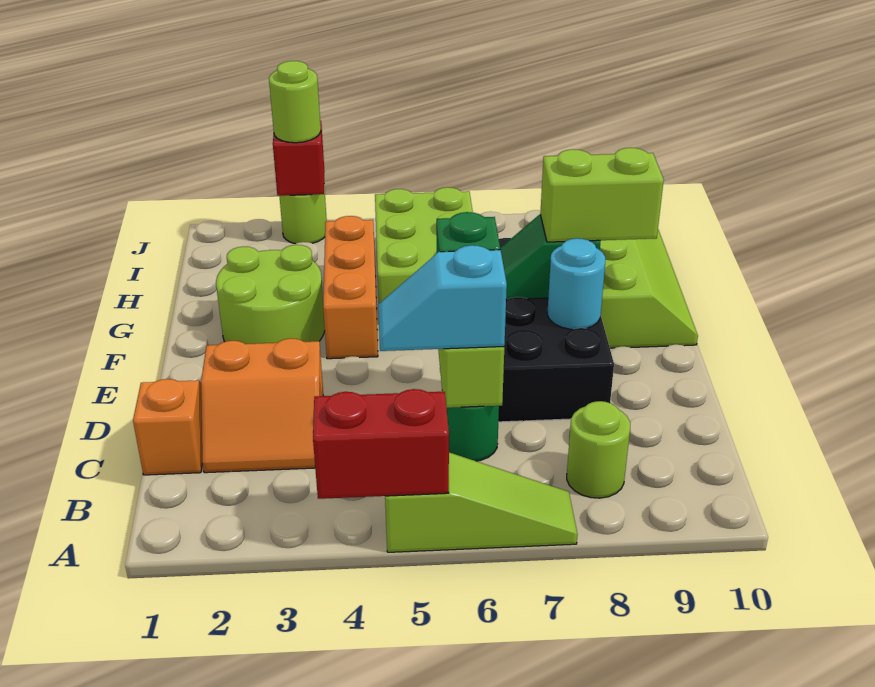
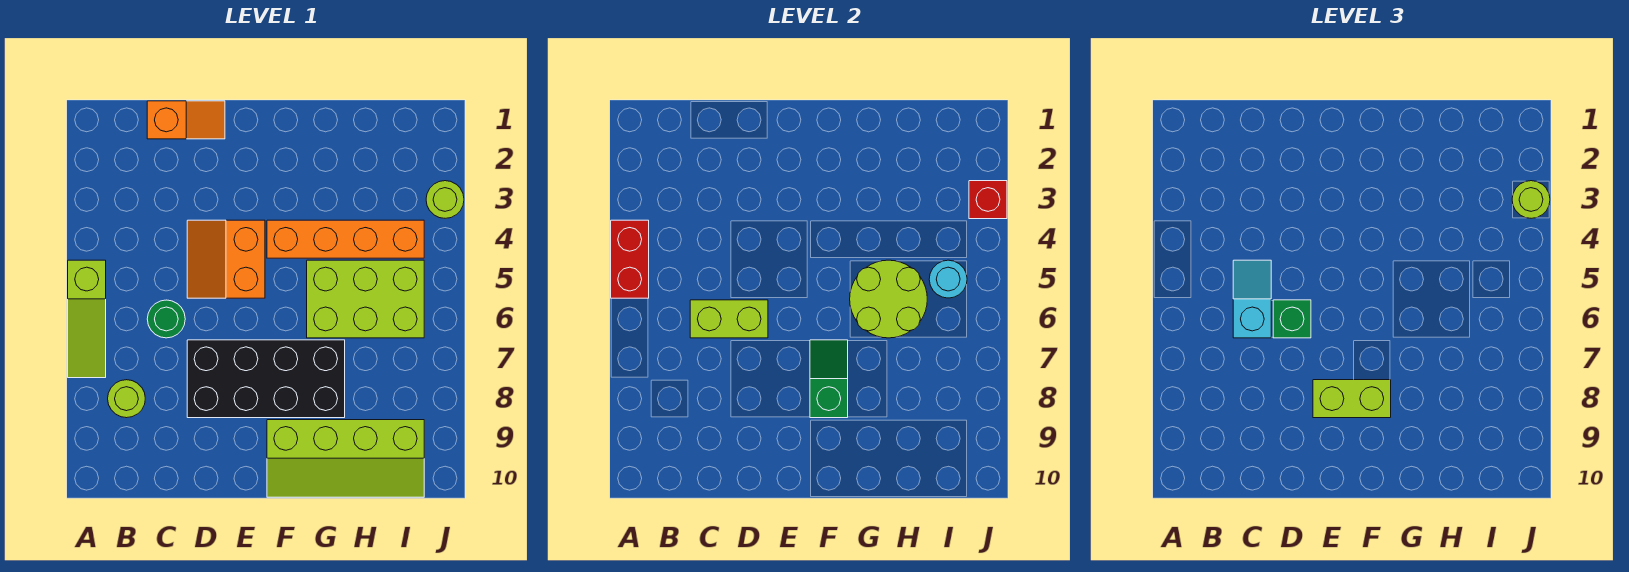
orange slope C2:D3 level 1 top D -> orange slope D4:E5 level 1 top E
cyan round brick E8 level 2 -> cyan round brick I5 level 2
lime round brick F2:G3 level 1 -> lime round brick G5:H6 level 2
orange brick F4:H4 level 1 -> orange brick F4:I4 level 1
lime brick F8:F9 level 3 -> lime brick E8:F8 level 3

